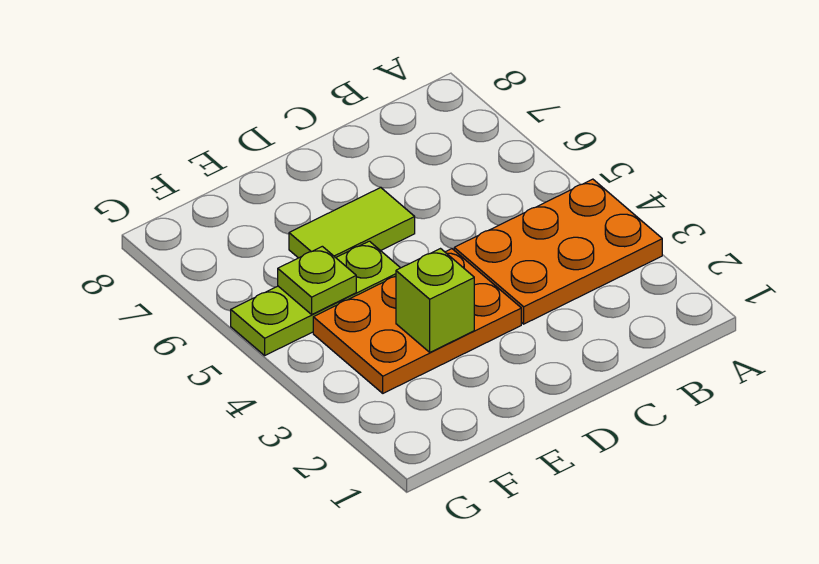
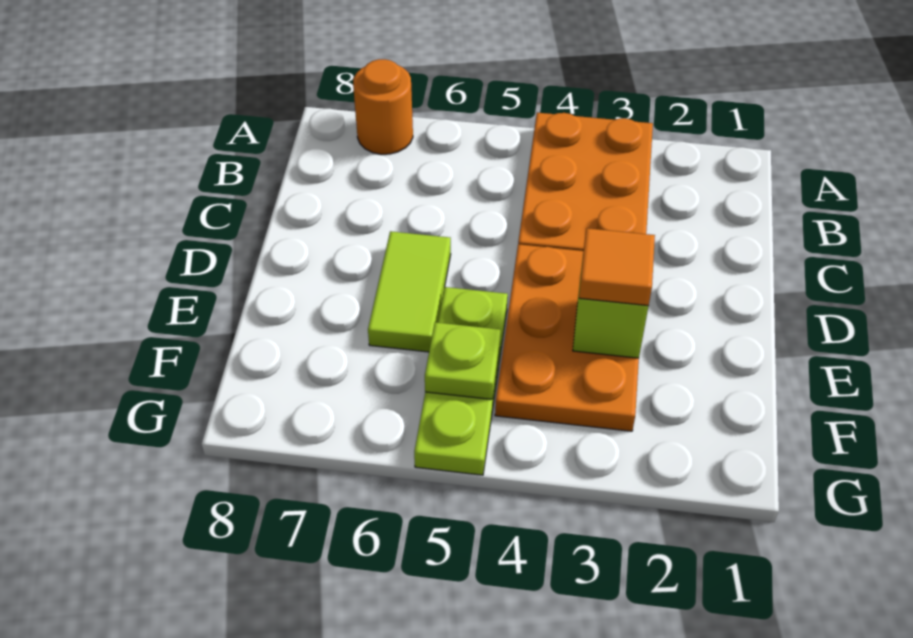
none -> orange round brick A7 level 1
none -> orange tile E3 level 3

